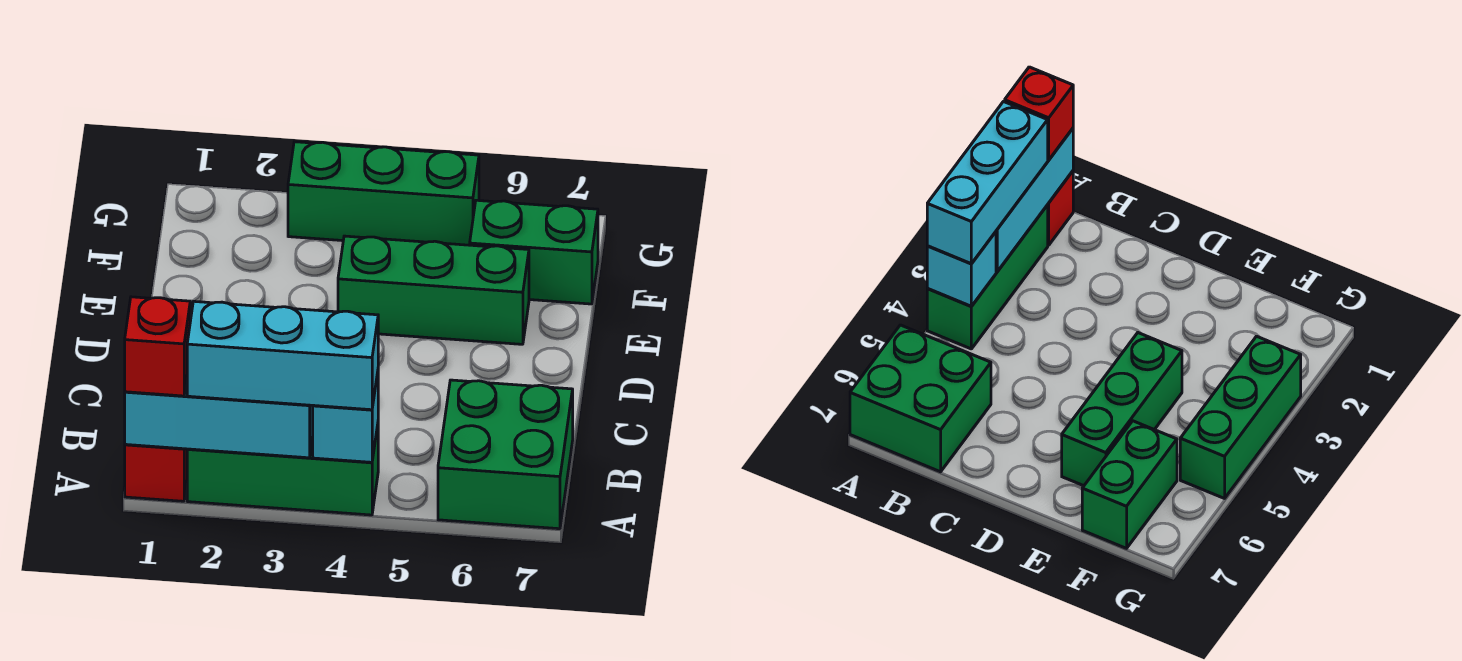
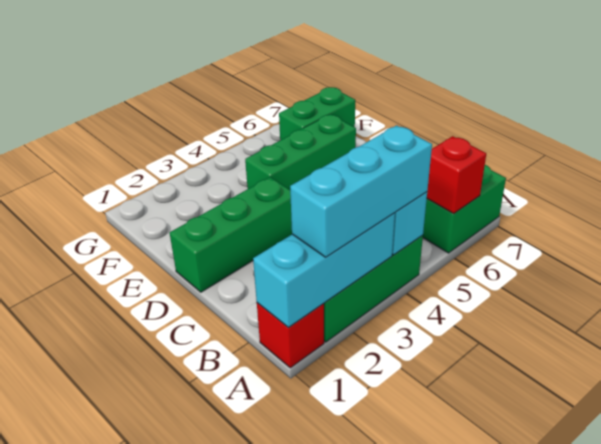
red brick A1 level 3 -> red brick A6 level 2
green brick G3:G5 level 1 -> green brick D1:D3 level 1

